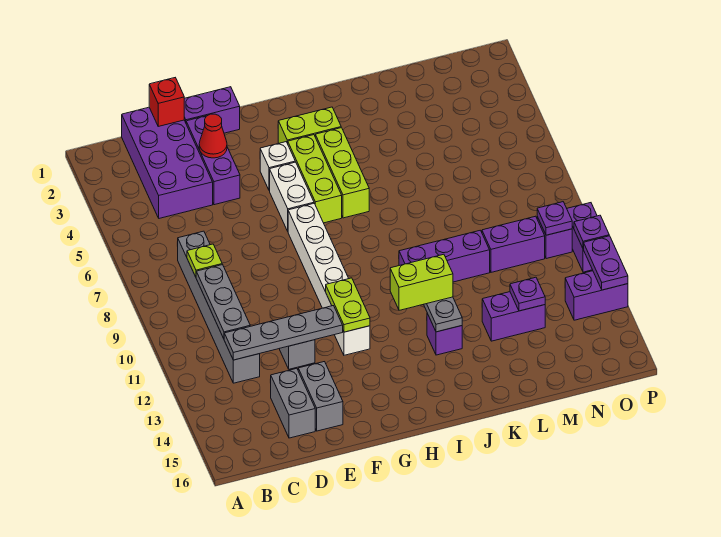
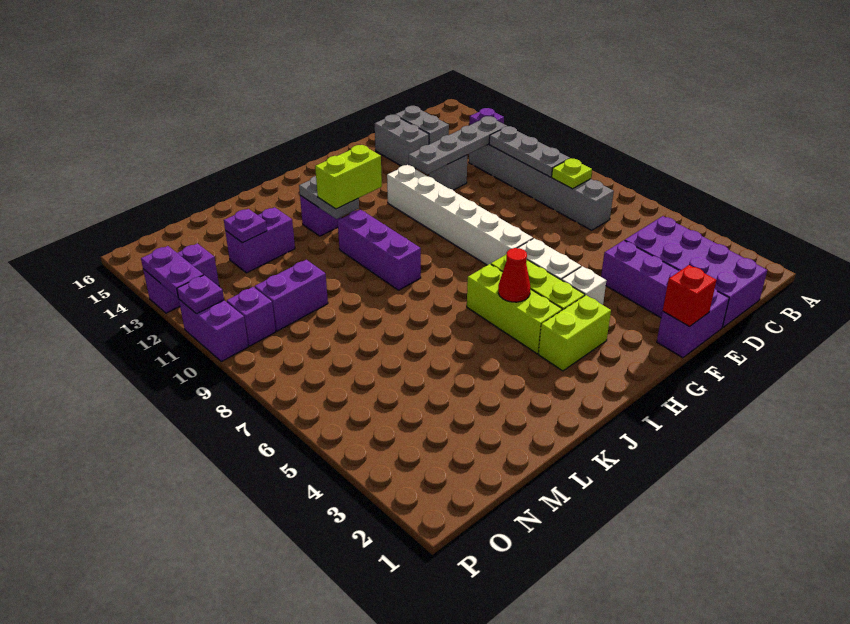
red brick D1 level 2 -> red brick F1 level 2
red cone E3 level 2 -> red cone I5 level 2
lime plate G11:G12 level 2 -> none
purple brick J10:L10 level 1 -> purple brick J9:J11 level 1
purple plate O10 level 2 -> purple plate A14 level 1

